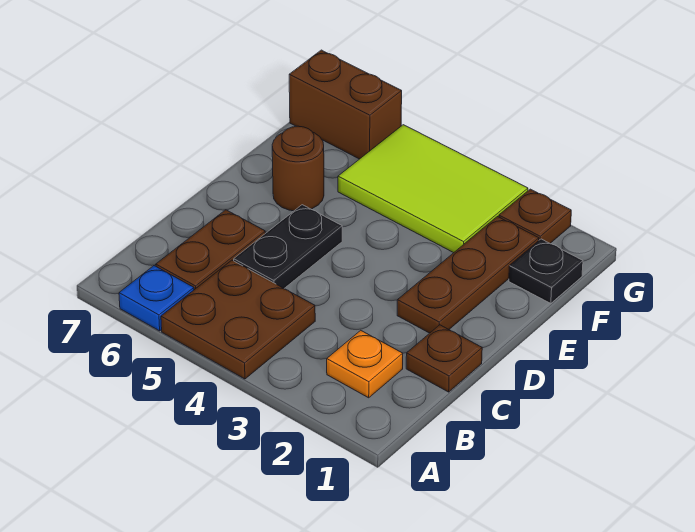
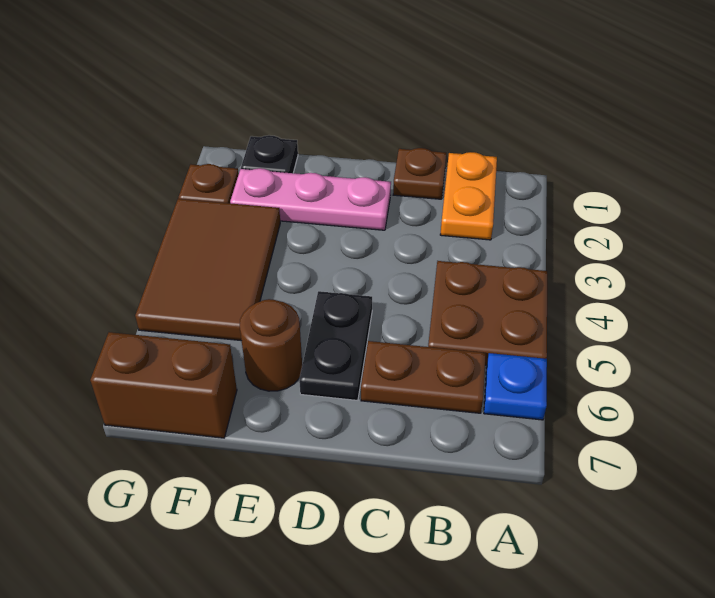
orange plate B2 level 1 -> orange plate B1:B2 level 1
black plate C5:D5 level 1 -> black plate D5:D6 level 1
brown plate D2:F2 level 1 -> pink plate D2:F2 level 1
lime tile F3:G5 level 1 -> brown tile F3:G5 level 1
brown brick G6:G7 level 1 -> brown brick F7:G7 level 1

